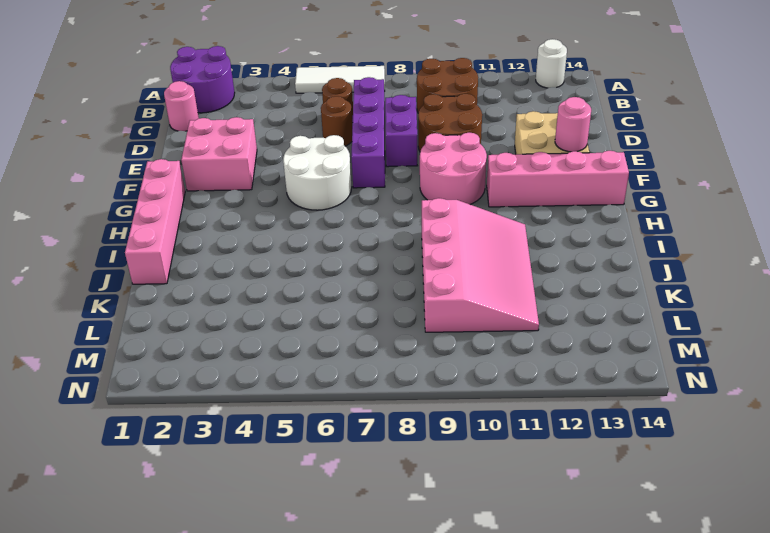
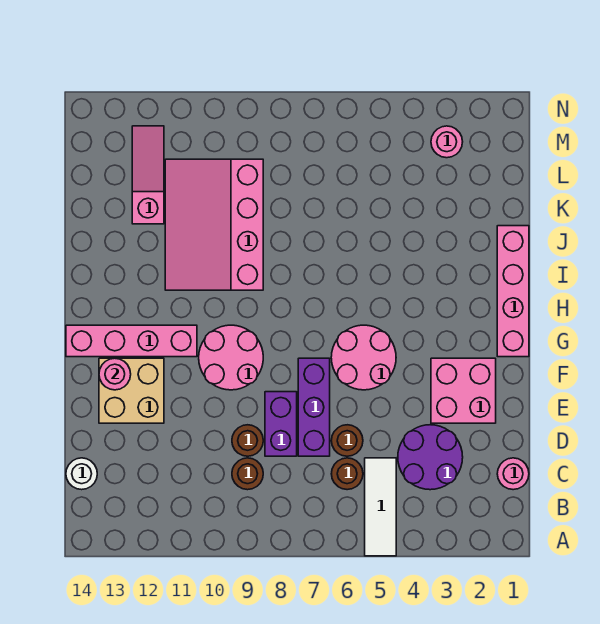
purple round brick A1:B2 level 1 -> purple round brick C3:D4 level 1
white tile A5:A7 level 1 -> white tile A5:C5 level 1
white round brick A13 level 1 -> white round brick C14 level 1
brown round brick B9:C10 level 1 -> brown round brick C9 level 1
purple brick C7:F7 level 1 -> purple brick D7:F7 level 1
brown round brick D9:E10 level 1 -> brown round brick D9 level 1
white round brick F5:G6 level 1 -> pink round brick F5:G6 level 1
none -> pink slope K12:M12 level 1 top K
none -> pink round brick M3 level 1

